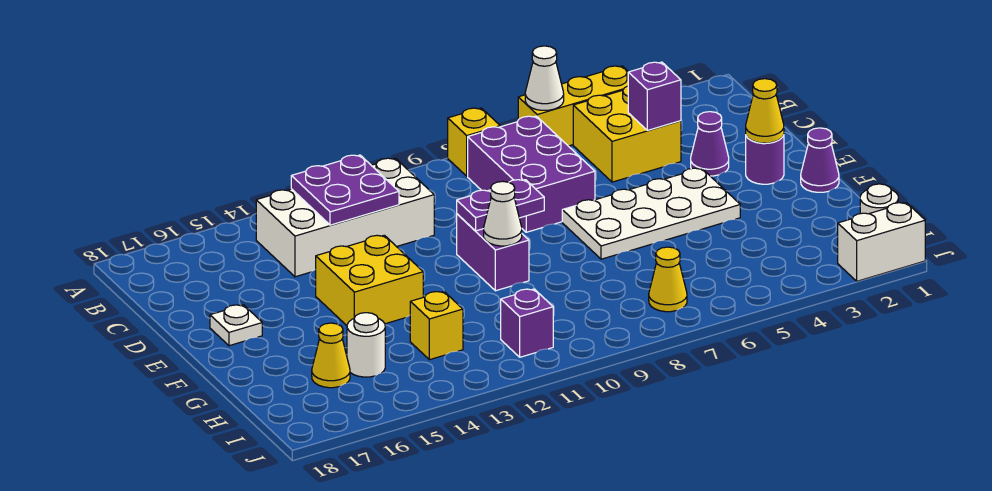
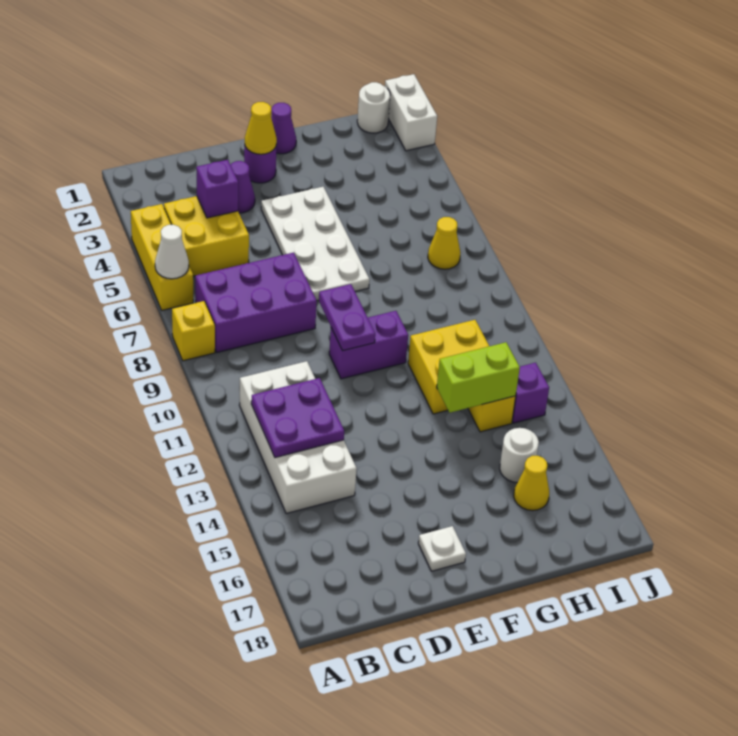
yellow brick E13:F14 level 1 -> yellow brick G11:H12 level 1
white cone F10 level 2 -> none
none -> lime brick G13:H13 level 2
purple brick I11 level 1 -> purple brick I13 level 1

